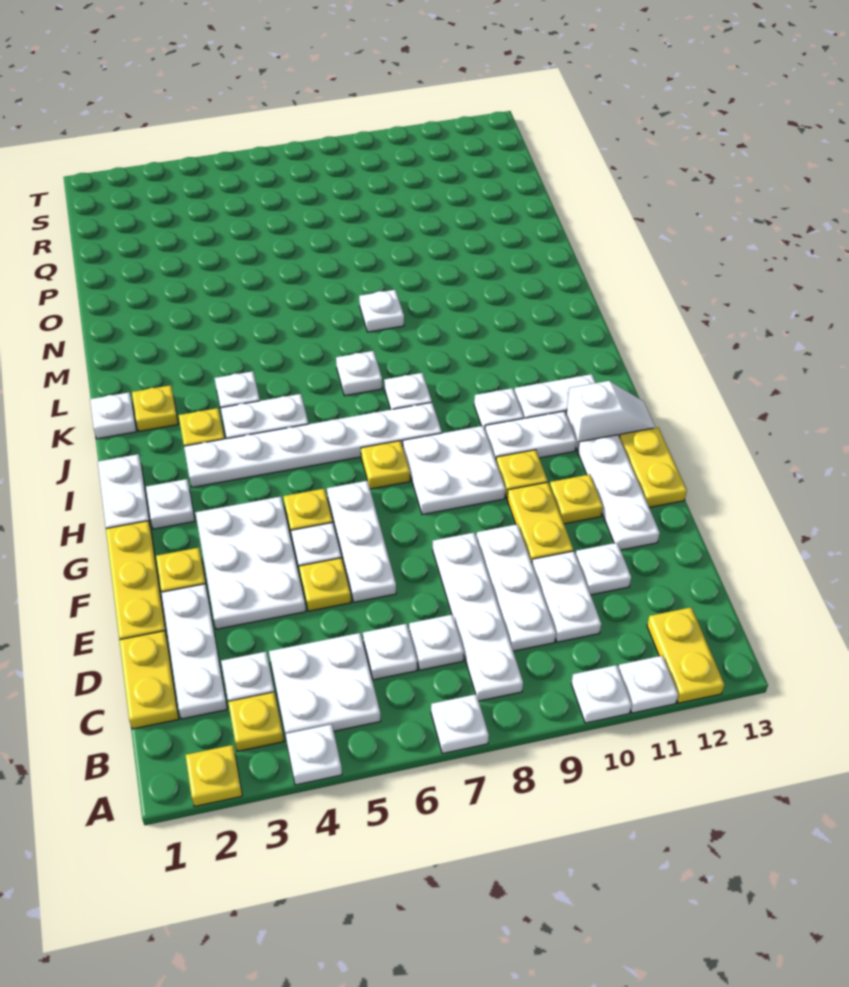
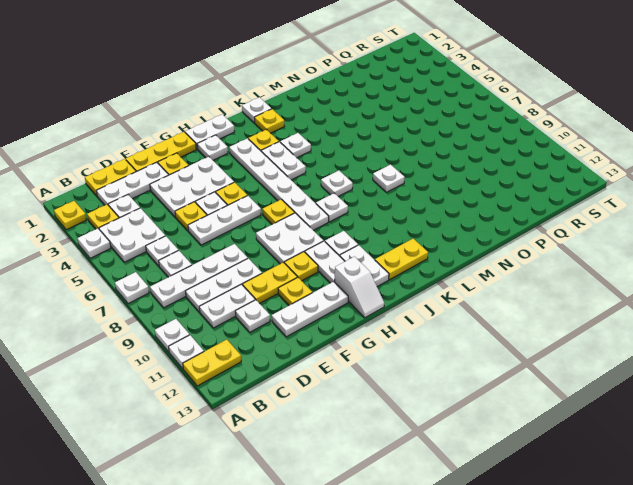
yellow plate F13:G13 level 1 -> yellow plate J12:K12 level 1

